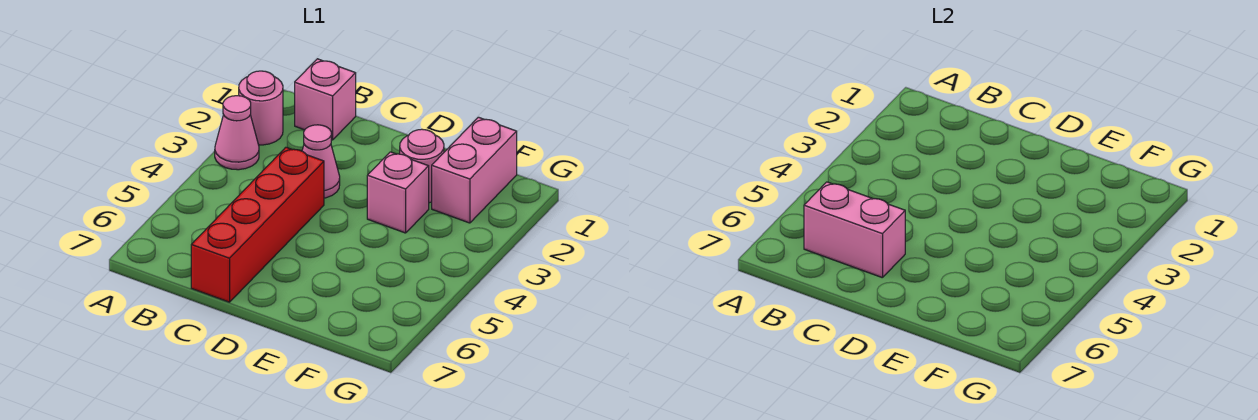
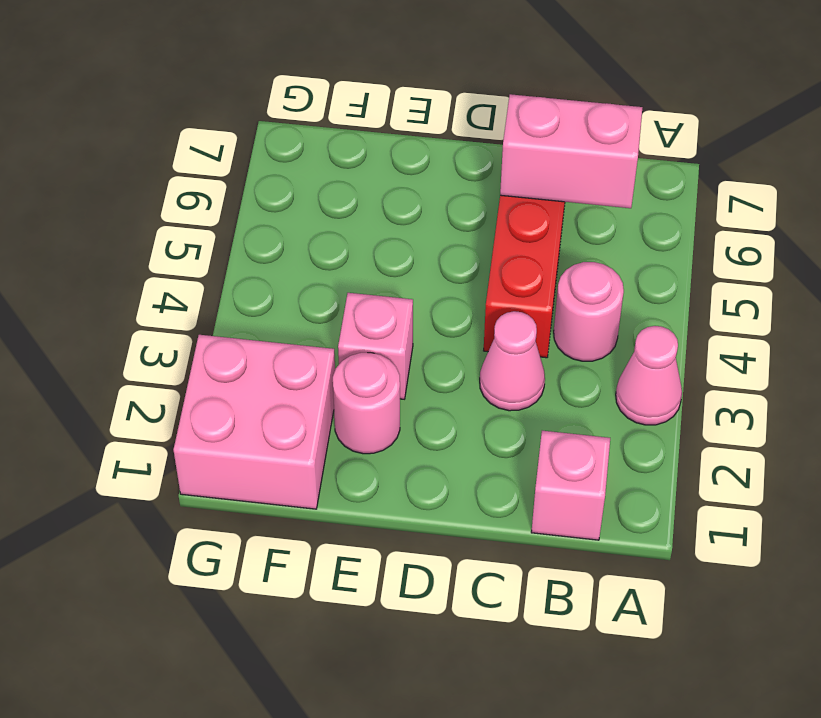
pink round brick A2 level 1 -> pink round brick B4 level 1
pink brick F1:F2 level 1 -> pink brick F1:G2 level 1

